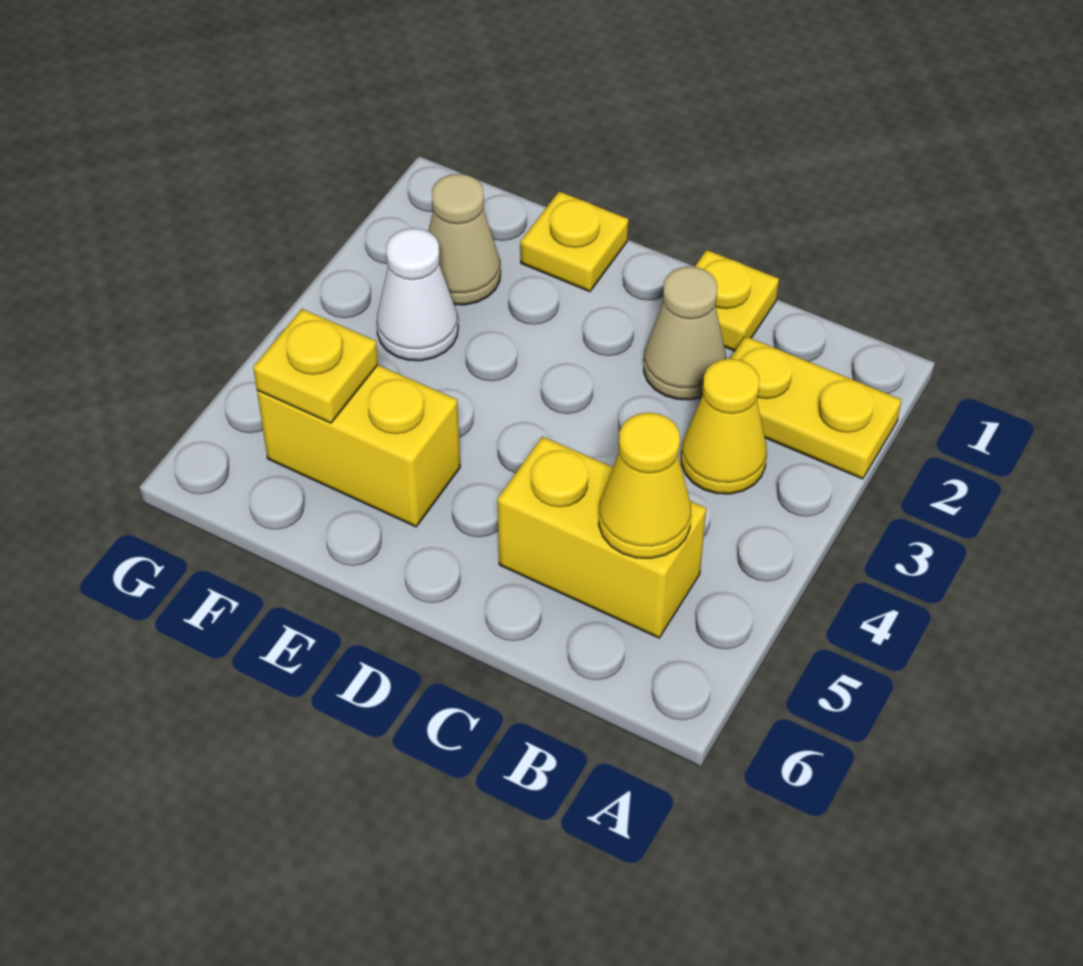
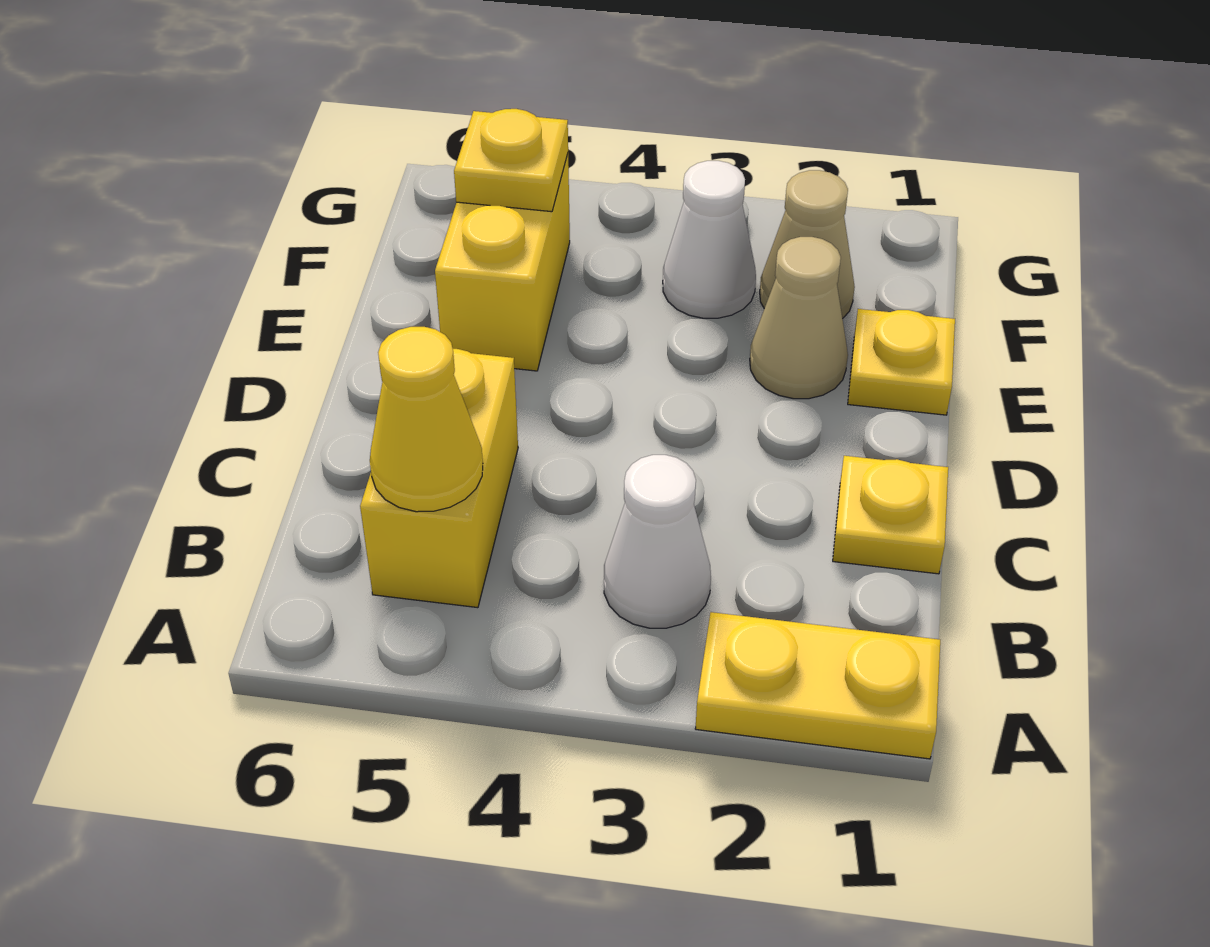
yellow plate A2:B2 level 1 -> yellow plate A1:A2 level 1
yellow cone B3 level 1 -> white cone B3 level 1
tan cone C2 level 1 -> tan cone E2 level 1

